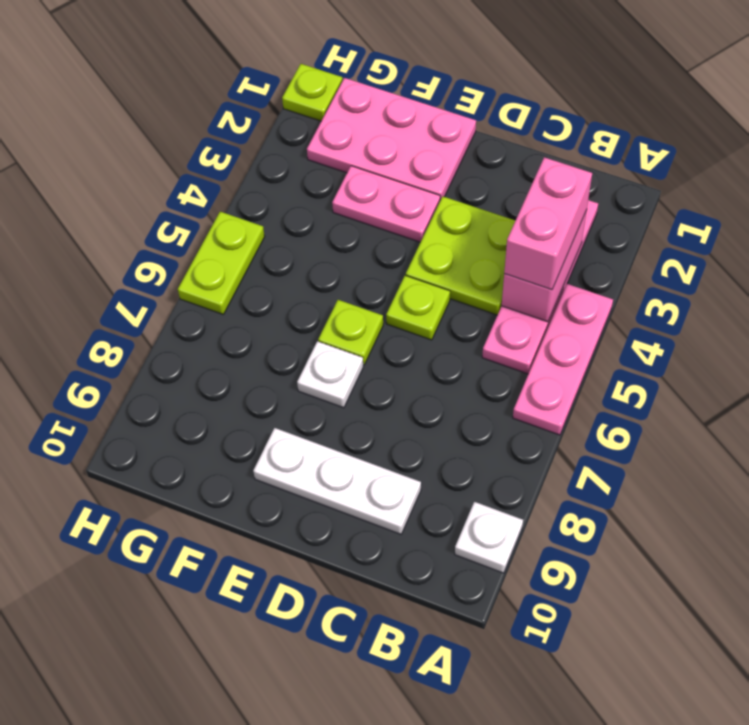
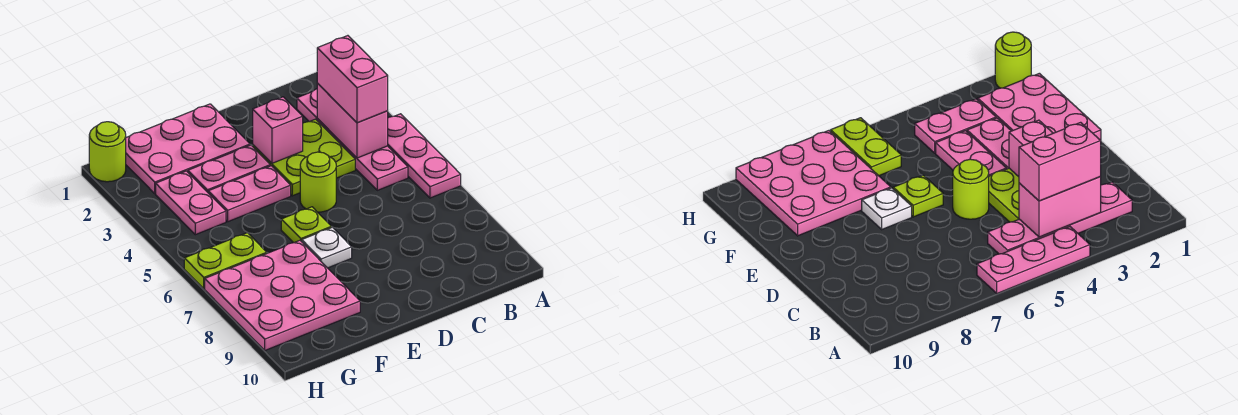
white plate A9 level 1 -> none
white plate C9:E9 level 1 -> none
none -> pink brick D3 level 2
lime plate D5 level 1 -> lime round brick D5 level 1
none -> pink plate E4:F4 level 1
none -> pink plate F7:H9 level 1
none -> pink plate G3:G4 level 1
lime plate H1 level 1 -> lime round brick H1 level 1
lime plate H5:H6 level 1 -> lime plate G6:H6 level 1

